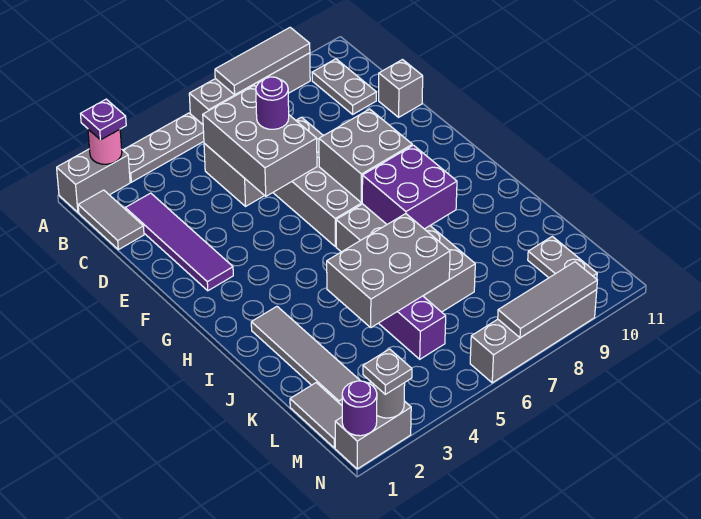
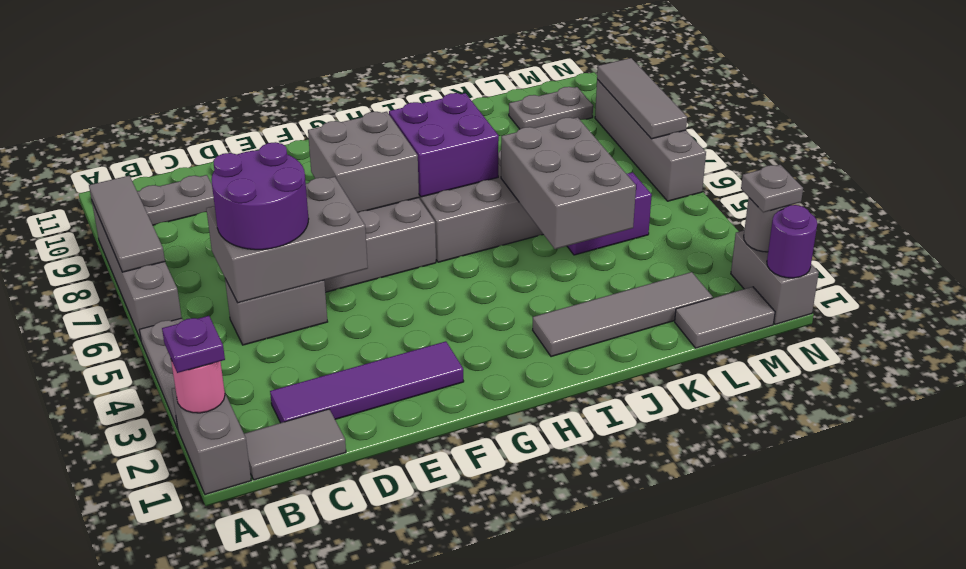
purple round brick D6 level 3 -> purple round brick C5:D6 level 3
grey brick D11 level 1 -> none

